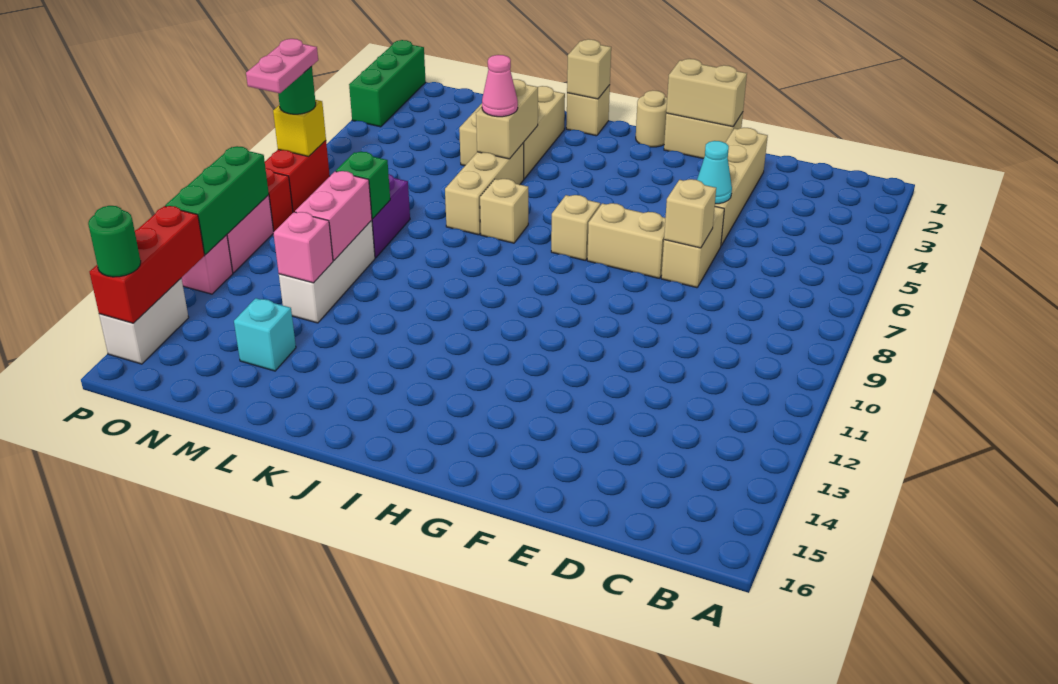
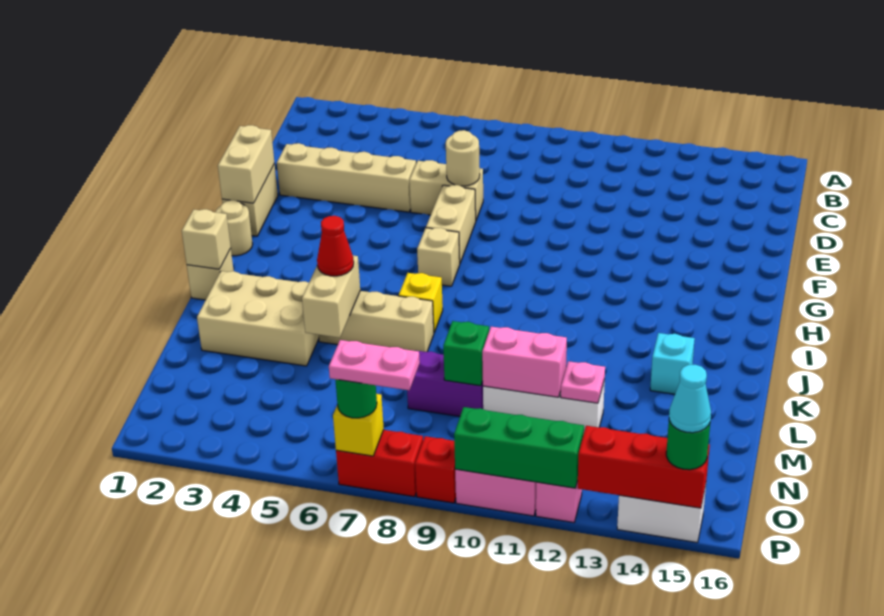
cyan cone E5 level 2 -> cyan cone P15 level 4
tan brick E7 level 2 -> tan round brick E7 level 2
tan brick J7 level 1 -> yellow brick J7 level 1
tan brick K4:K5 level 2 -> tan brick K5:L5 level 2
pink cone K5 level 3 -> red cone K5 level 3
pink brick M12 level 2 -> pink plate M12 level 2
cyan brick M14 level 1 -> cyan brick K14 level 1
green brick P1:P3 level 1 -> none

